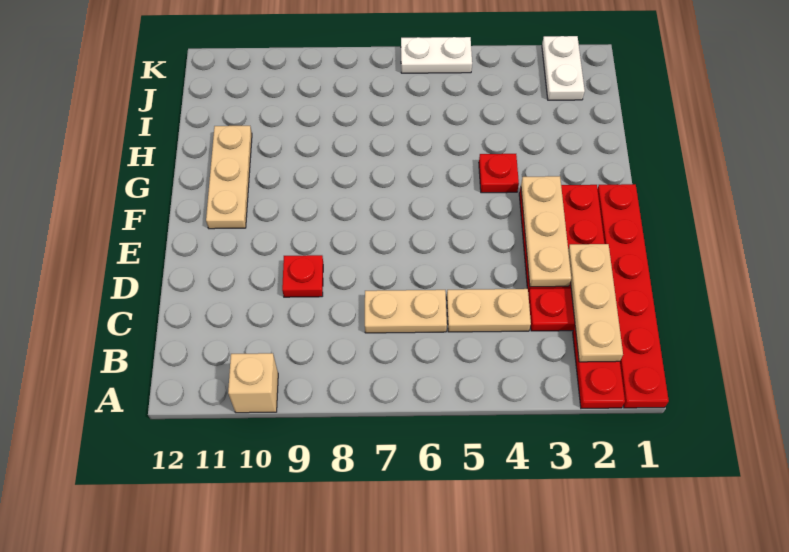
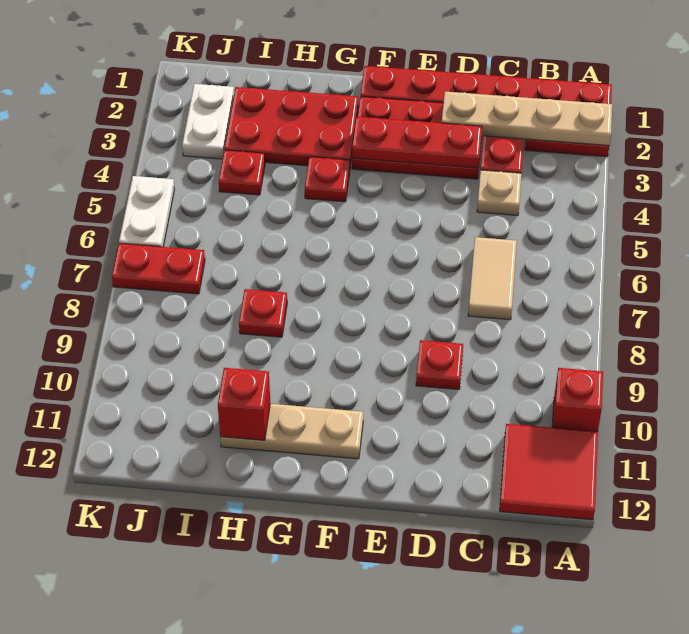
tan brick A10 level 1 -> red brick A10 level 1
none -> red tile A11:B12 level 1
tan plate B2:D2 level 2 -> tan plate A2:D2 level 2
tan plate C4:C5 level 1 -> tan plate C4 level 1
tan plate C6:C7 level 1 -> tan tile C6:C7 level 1
tan plate D3:F3 level 2 -> red plate D3:F3 level 2
none -> red plate G2:I3 level 1
none -> red plate H8 level 1
none -> red brick H11 level 2
none -> red plate I4 level 1
white plate J2:K2 level 1 -> white plate J2:J3 level 1
none -> red plate J7:K7 level 1

